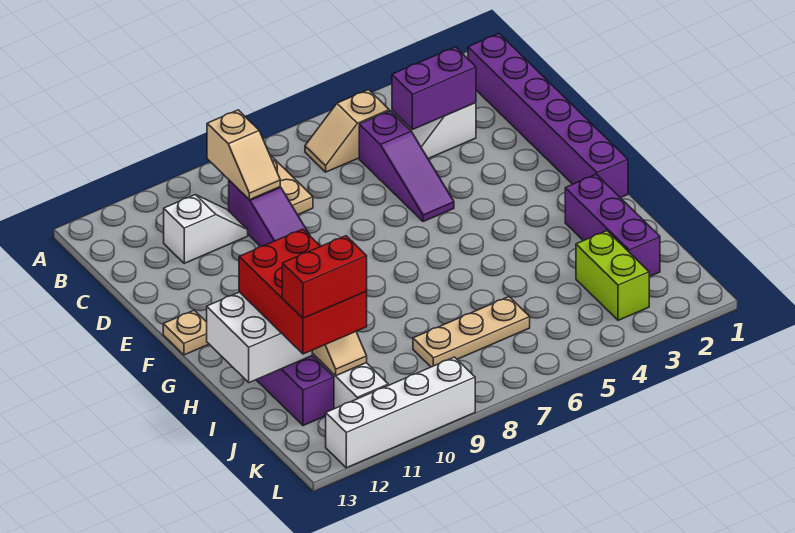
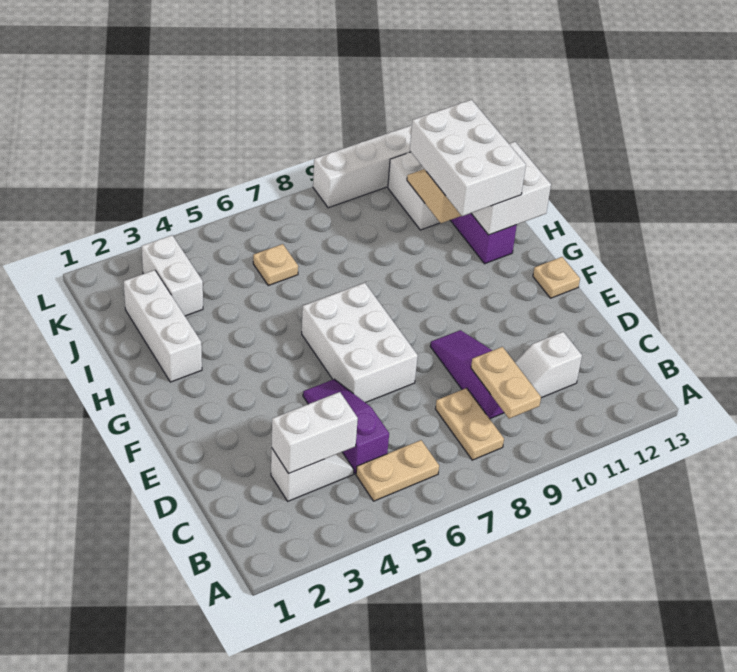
purple brick B1:G1 level 1 -> none
tan slope B5:B6 level 1 top 5 -> tan plate B5:B6 level 1
tan slope B9:C9 level 2 top B -> tan plate B9:C9 level 2
purple brick C3:C4 level 2 -> white brick C3:C4 level 2
none -> white brick E6:G7 level 1
purple brick H2:J2 level 1 -> white brick H2:J2 level 1
red brick H11:J12 level 3 -> white brick H11:J12 level 3
lime brick J3:K3 level 1 -> white brick J3:K3 level 1
tan plate J6:J8 level 1 -> tan plate J6 level 1
red brick J11:J12 level 4 -> none

